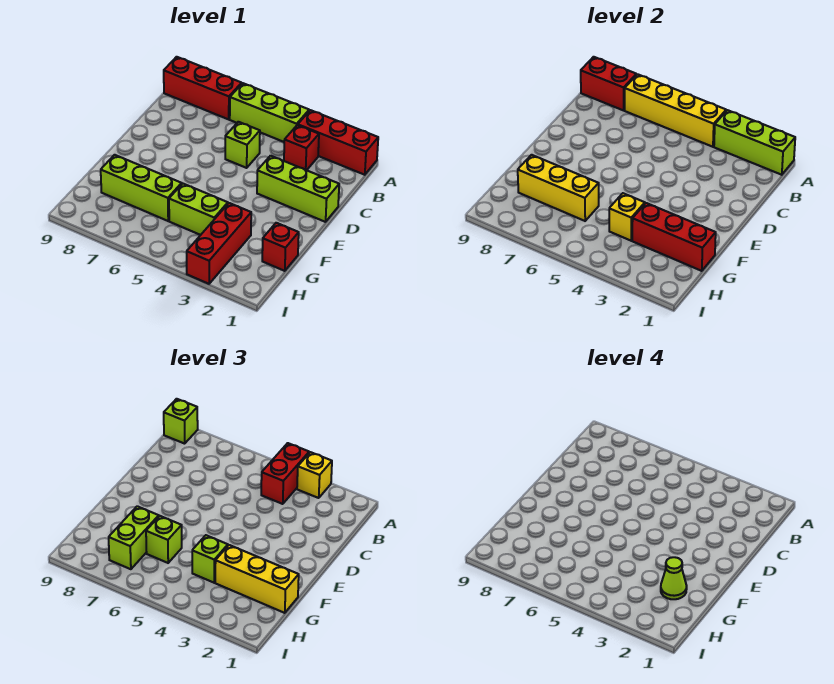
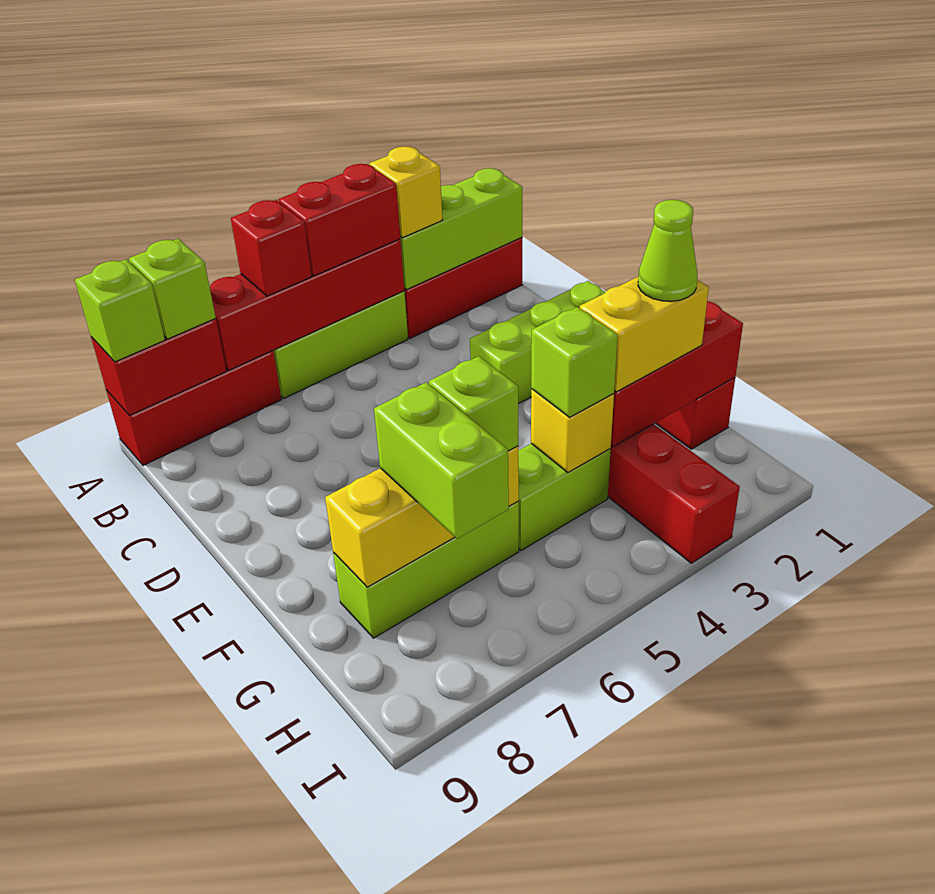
yellow brick A4:A7 level 2 -> red brick A4:A7 level 2
red brick A4:B4 level 3 -> red brick A4:A5 level 3
red brick B3 level 1 -> red brick A6 level 3
lime brick C5 level 1 -> lime brick A8 level 3
yellow brick G1:G3 level 3 -> yellow brick G2:G3 level 3

